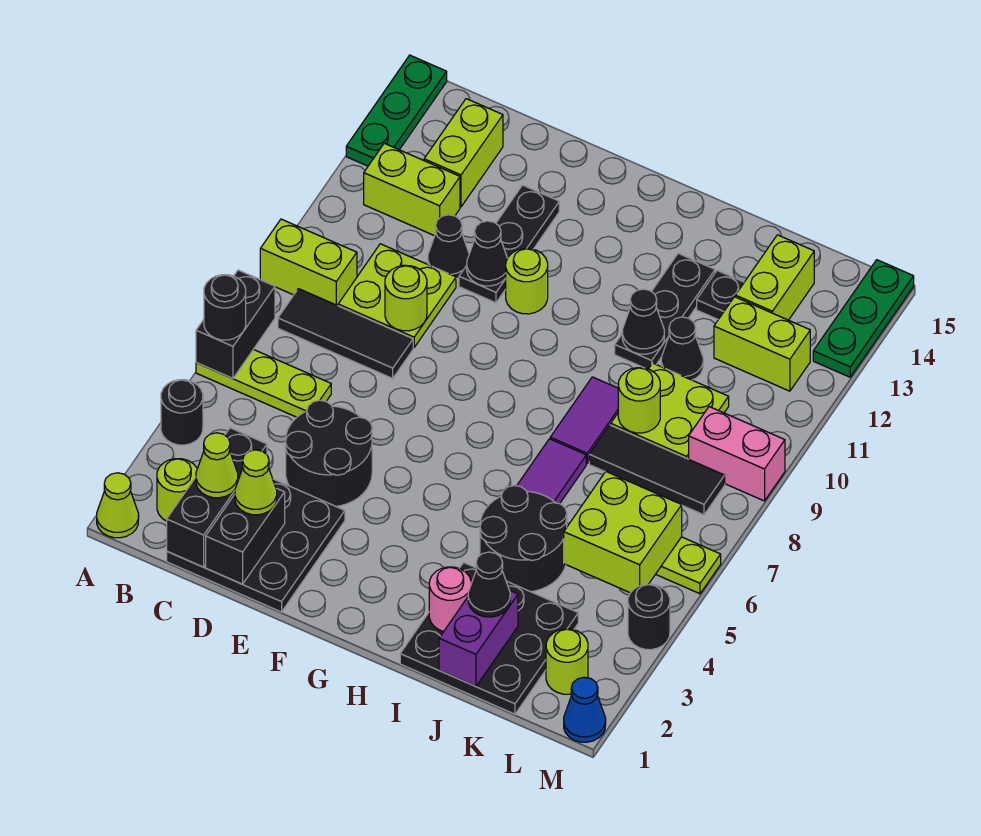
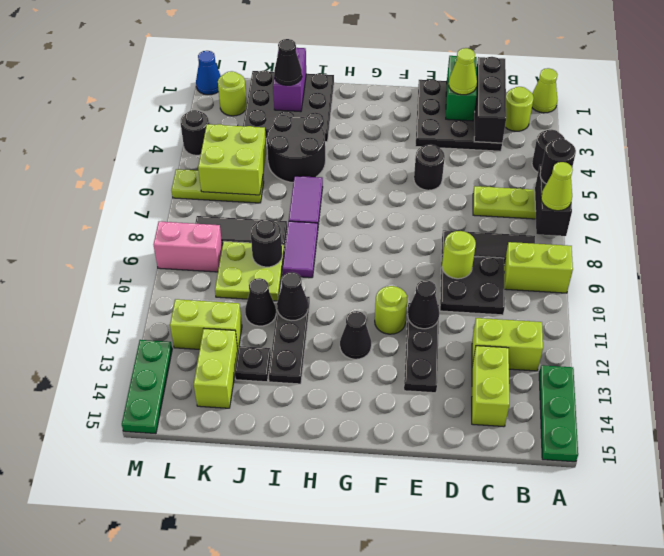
lime cone C2 level 3 -> lime cone A7 level 3
lime plate C9:D10 level 1 -> black plate C9:D10 level 1
black brick D1:D2 level 2 -> green brick D1:D2 level 2
black round brick D4:E5 level 1 -> black round brick E5 level 1
black cone D11 level 1 -> black cone G12 level 1
pink round brick I2 level 2 -> none
lime round brick J9 level 2 -> black round brick J9 level 2

